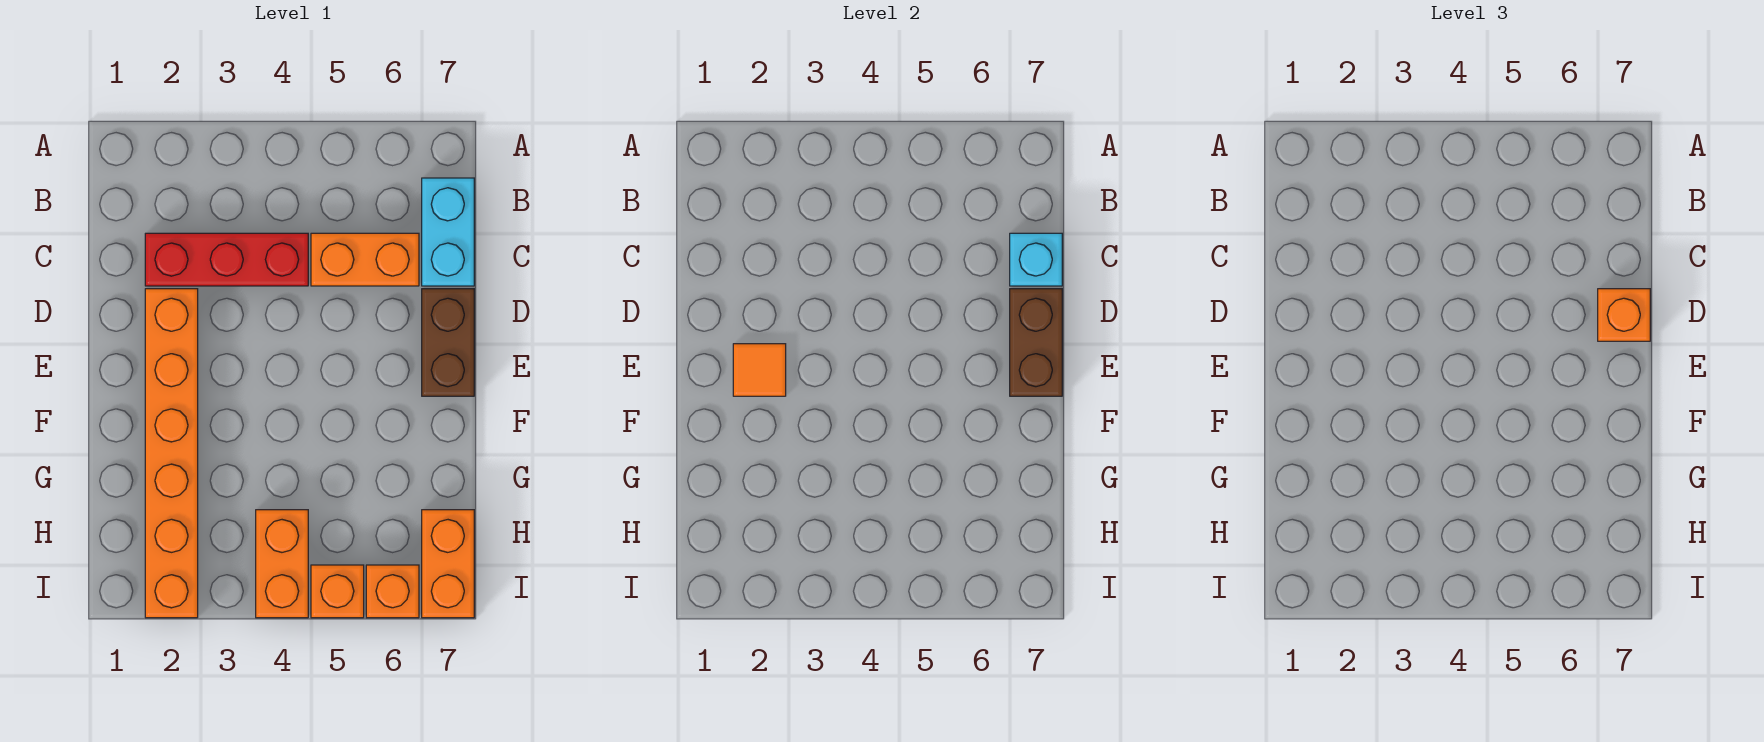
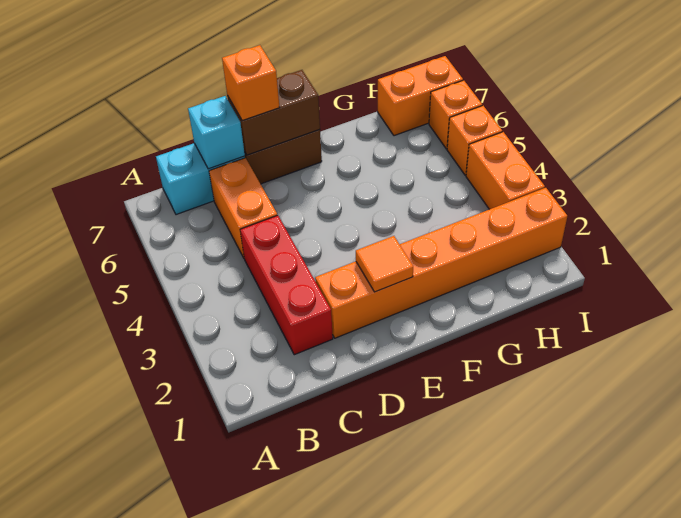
orange brick H4:I4 level 1 -> orange brick I3:I4 level 1

